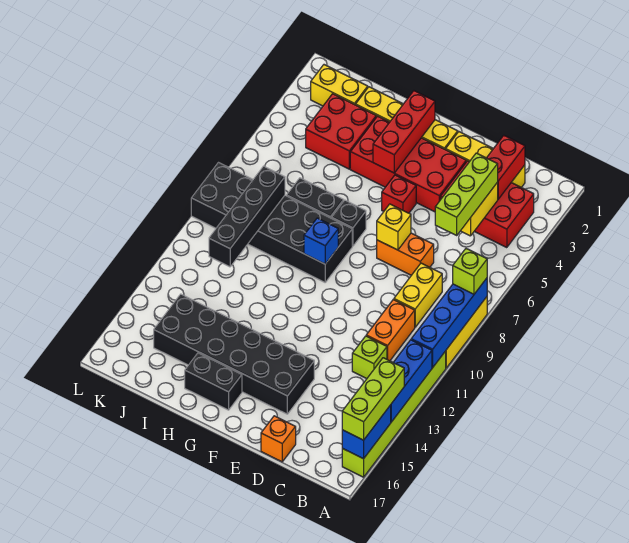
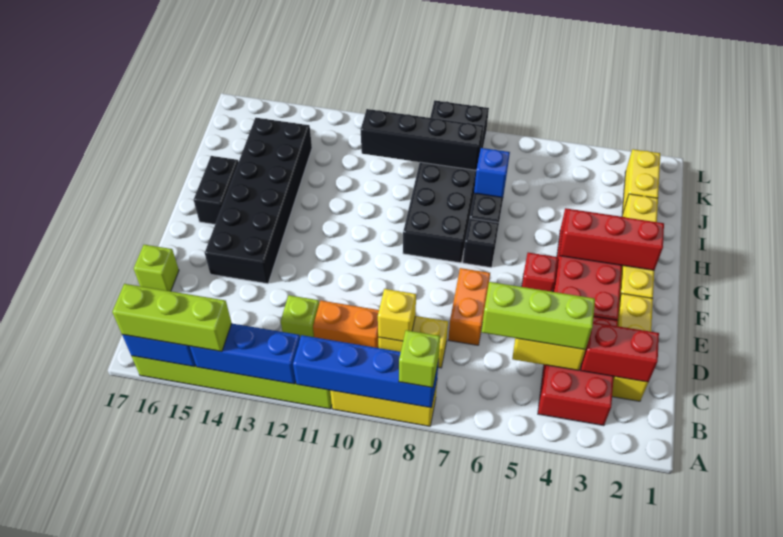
orange brick D17 level 1 -> lime brick D17 level 1
yellow brick E7 level 2 -> yellow brick C9 level 2
blue brick G9 level 2 -> blue brick I7 level 2
red brick I3:J4 level 1 -> none

